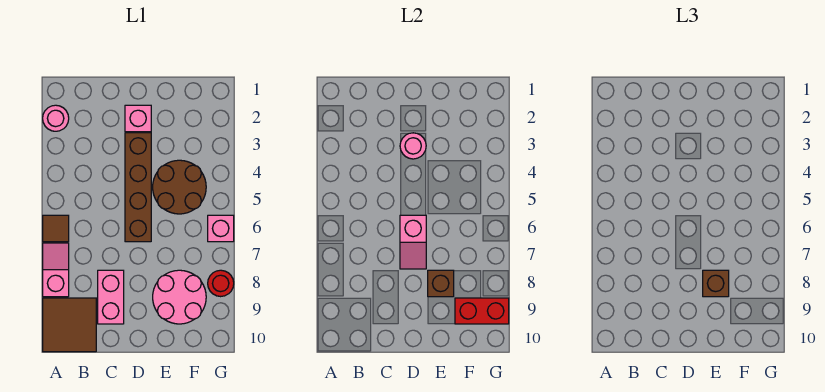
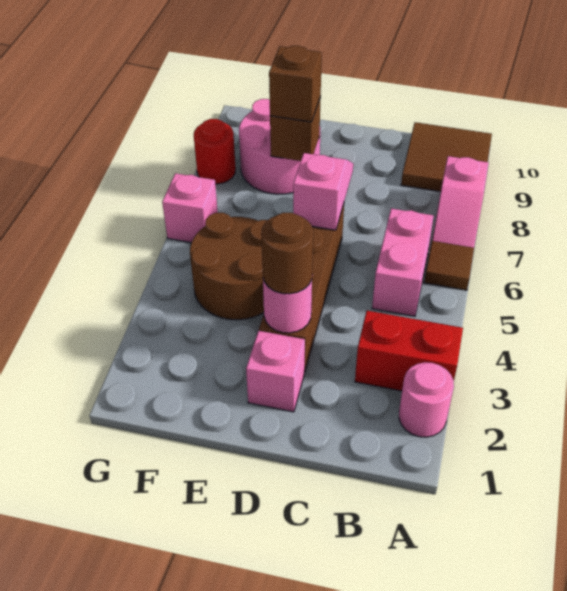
pink brick C8:C9 level 1 -> pink brick B5:B6 level 1
none -> brown round brick D3 level 3
red brick F9:G9 level 2 -> red brick A3:B3 level 1

